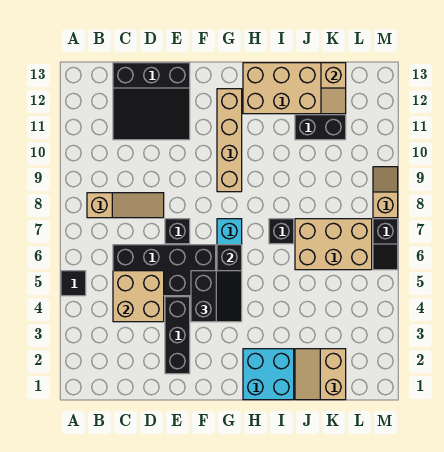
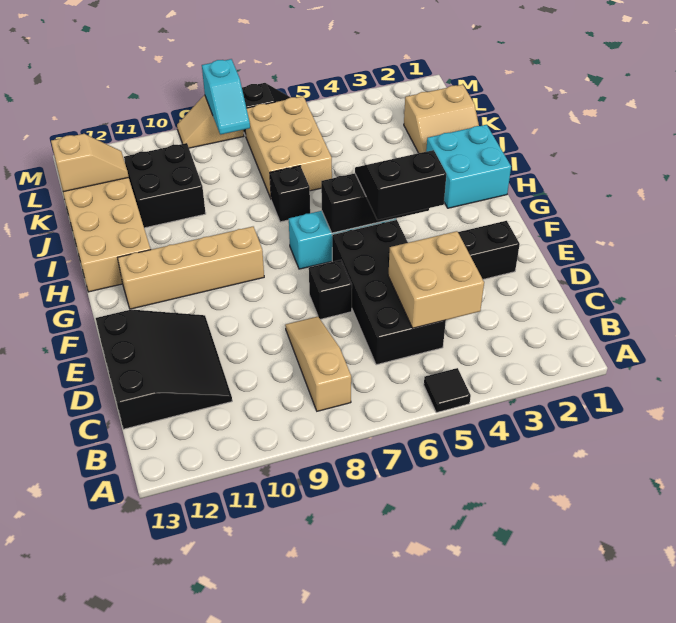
black brick J11:K11 level 1 -> black brick J10:K11 level 1
none -> cyan slope L8:M8 level 2 top M

